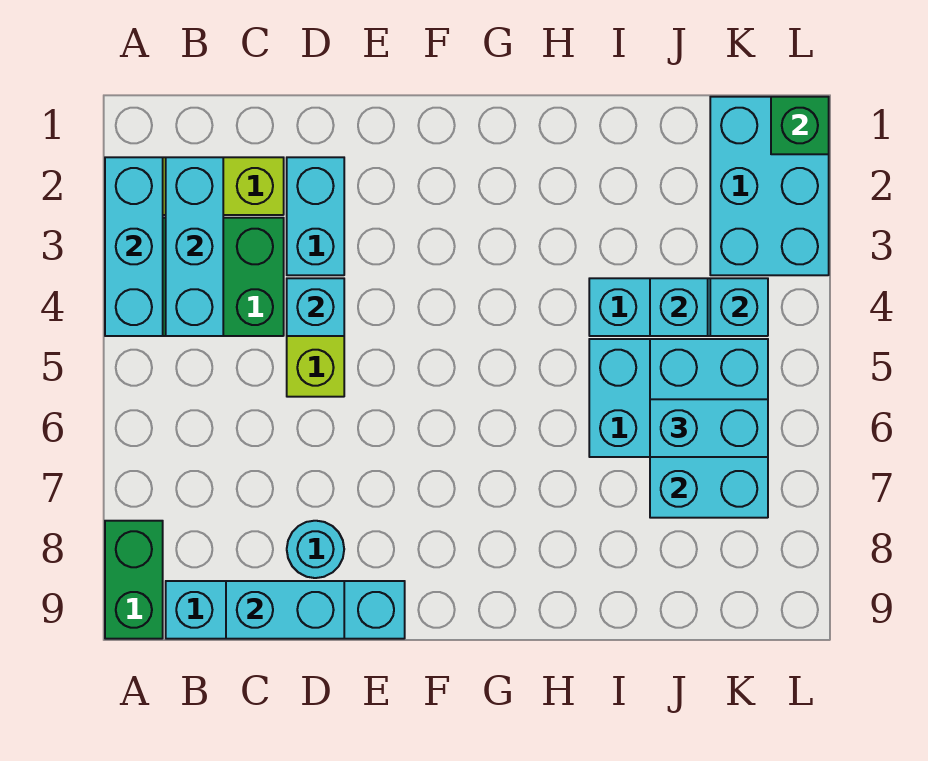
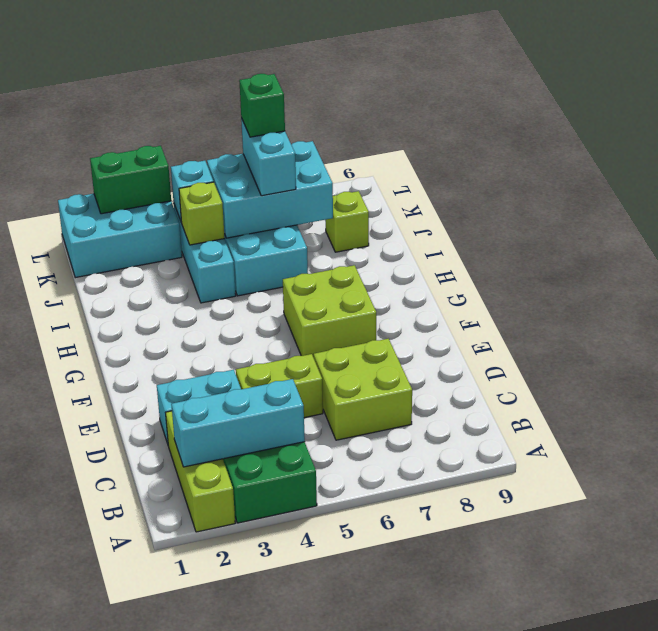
cyan brick A2:A4 level 2 -> none
green brick A8:A9 level 1 -> green brick L2:L3 level 2
cyan brick B9:E9 level 1 -> none
none -> lime brick C6:D7 level 1
cyan brick C9:D9 level 2 -> none
cyan brick D4 level 2 -> none
cyan round brick D8 level 1 -> none
none -> lime brick F6:G7 level 1
cyan brick J4 level 2 -> lime brick J4 level 2
none -> lime brick J8 level 1
green brick L1 level 2 -> green brick K6 level 4

